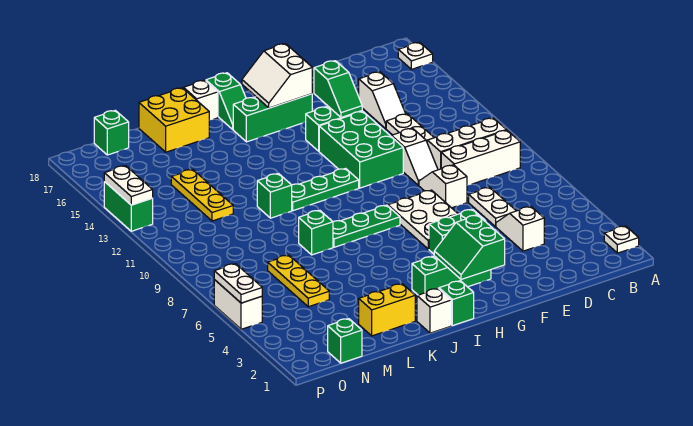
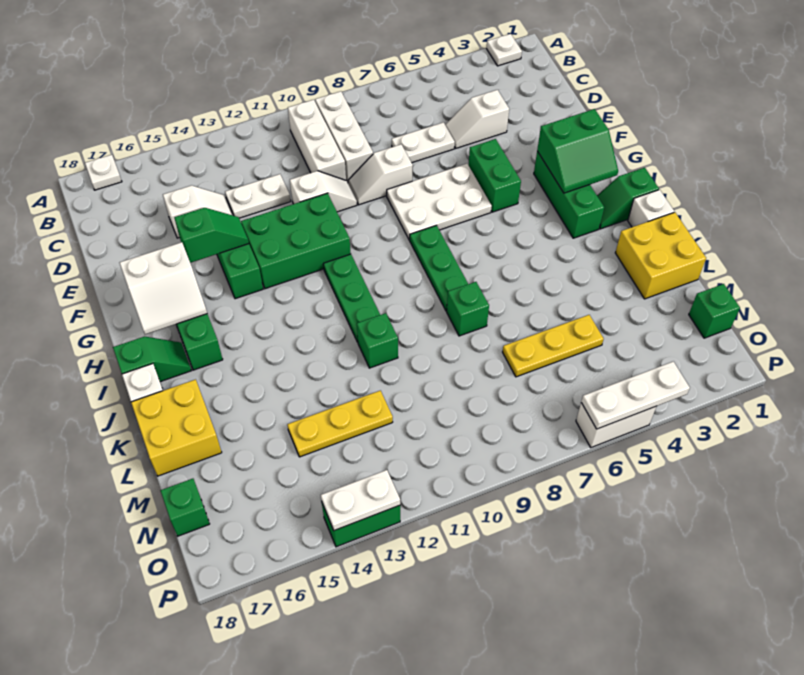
yellow brick K2:L2 level 1 -> yellow brick K1:L2 level 1
white plate P5:P6 level 2 -> white plate P4:P6 level 2

